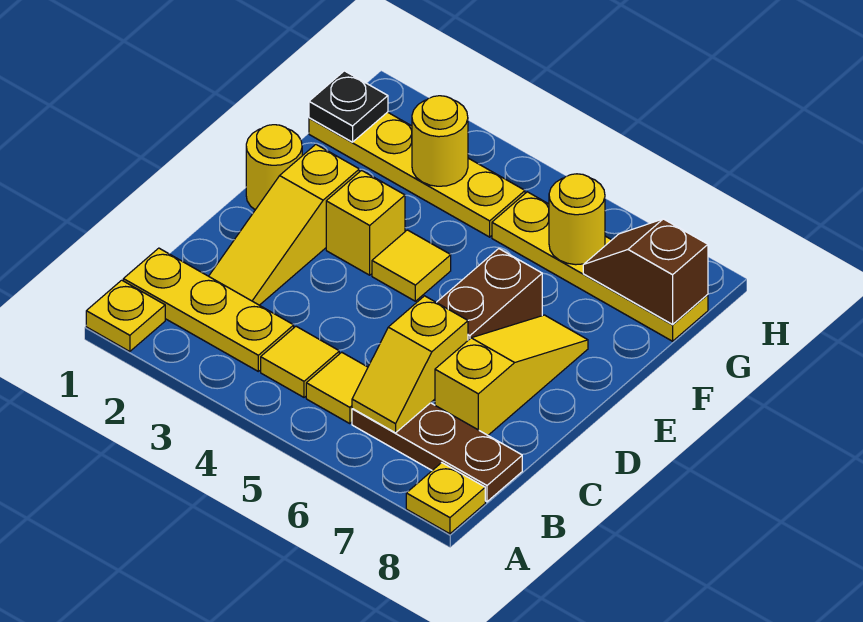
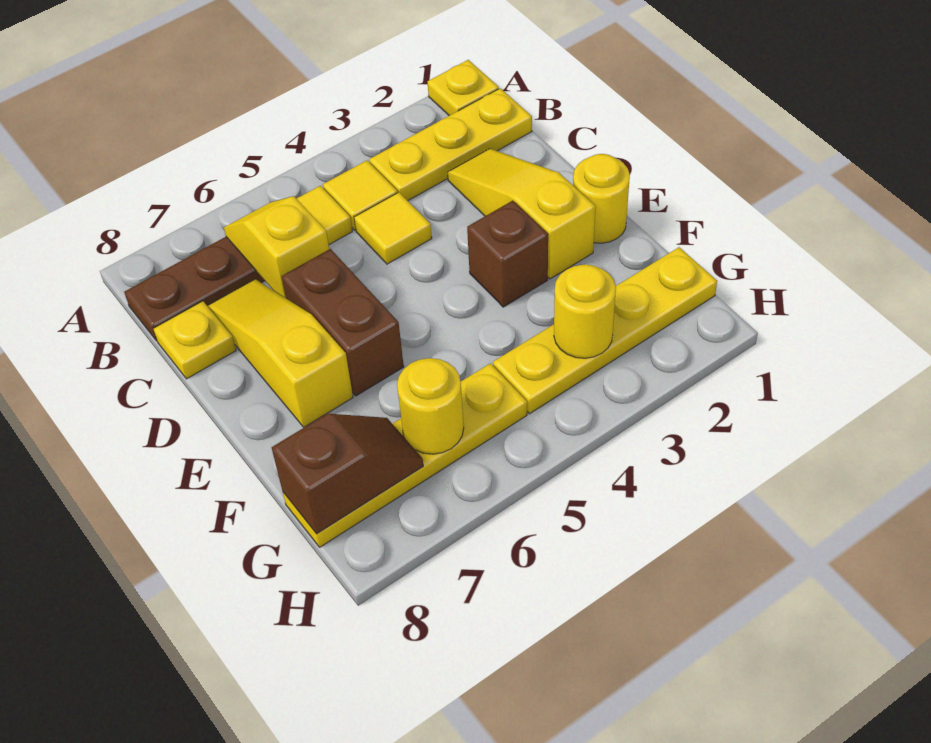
yellow plate A8 level 1 -> yellow plate C8 level 1
yellow slope C7:E7 level 1 top C -> yellow slope C7:E7 level 1 top E
yellow brick E3 level 1 -> brown brick E3 level 1
yellow tile E4 level 1 -> yellow tile C4 level 1
black plate G1 level 2 -> none

